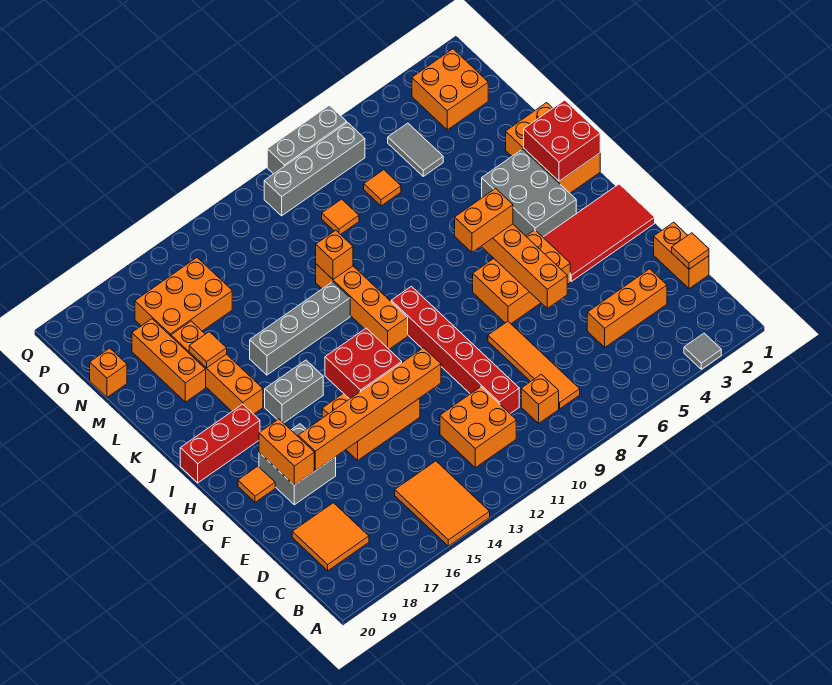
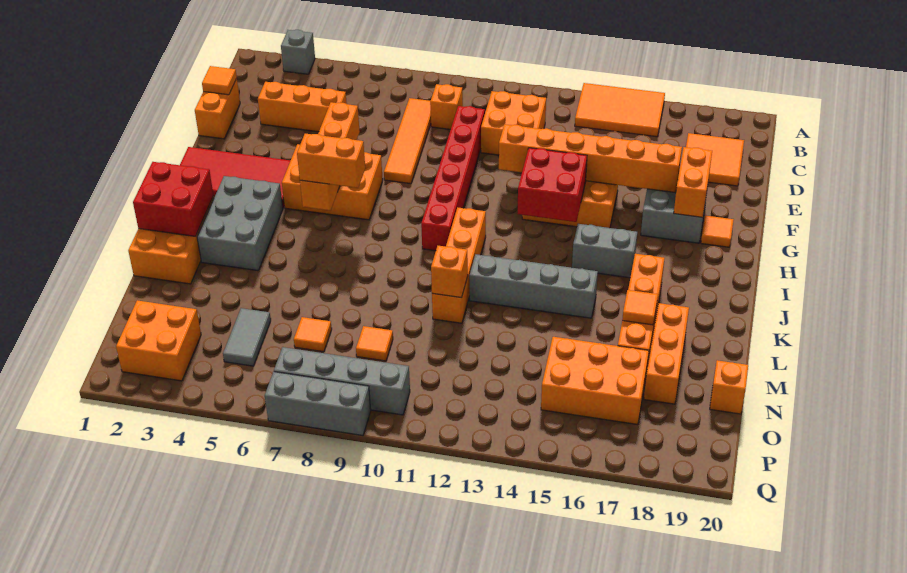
grey tile A3 level 1 -> grey brick A3 level 1
orange tile A14:C15 level 1 -> orange tile A14:B16 level 1
red brick I18:I20 level 1 -> none

